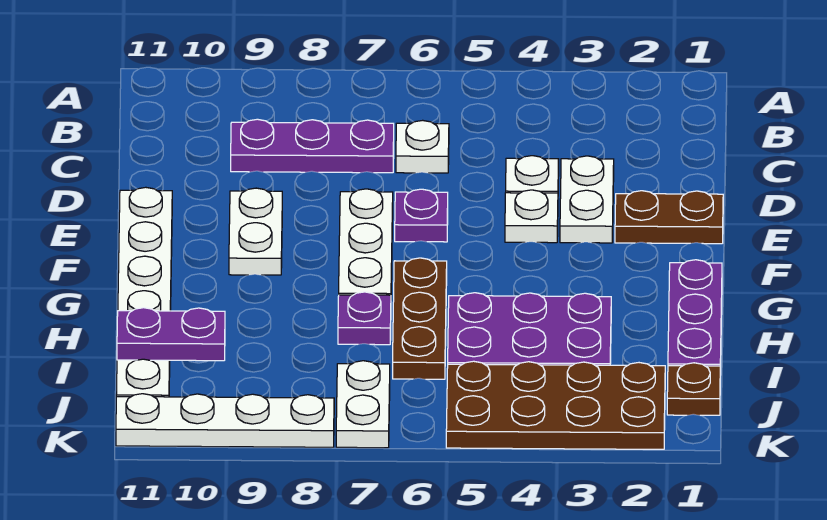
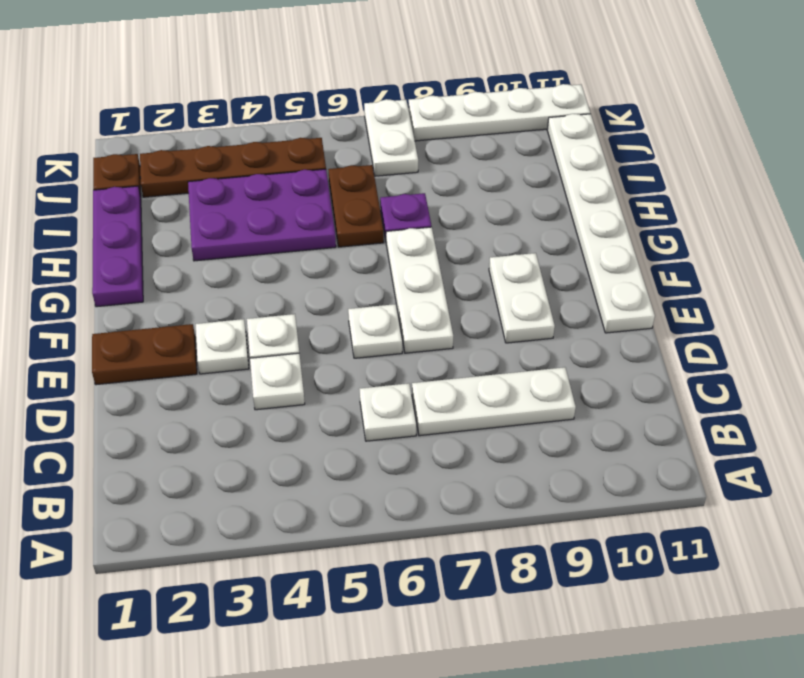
purple plate C7:C9 level 1 -> white plate C7:C9 level 1
white plate D3:E3 level 1 -> white plate E3 level 1
purple plate E6 level 1 -> white plate E6 level 1
brown plate G6:I6 level 1 -> brown plate H6:I6 level 1
purple plate I10:I11 level 2 -> none
brown plate J2:K5 level 1 -> brown plate J2:J5 level 1

